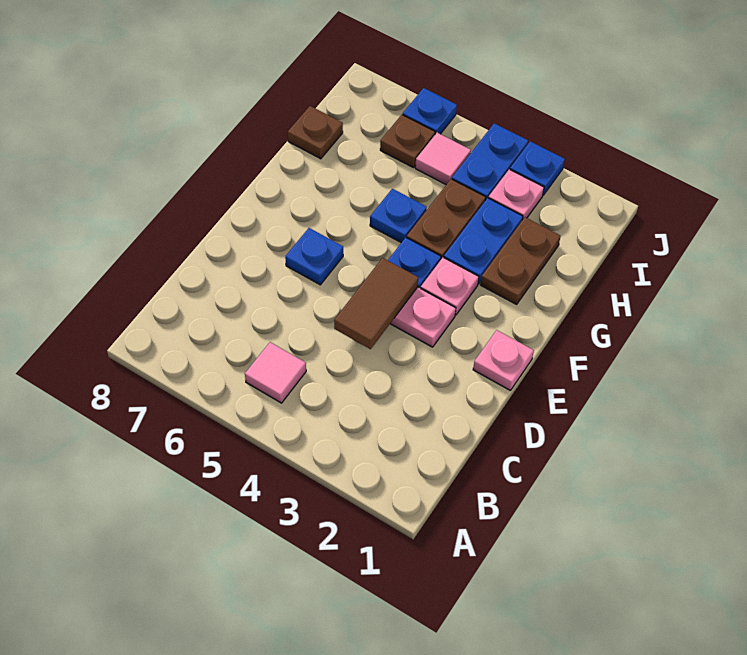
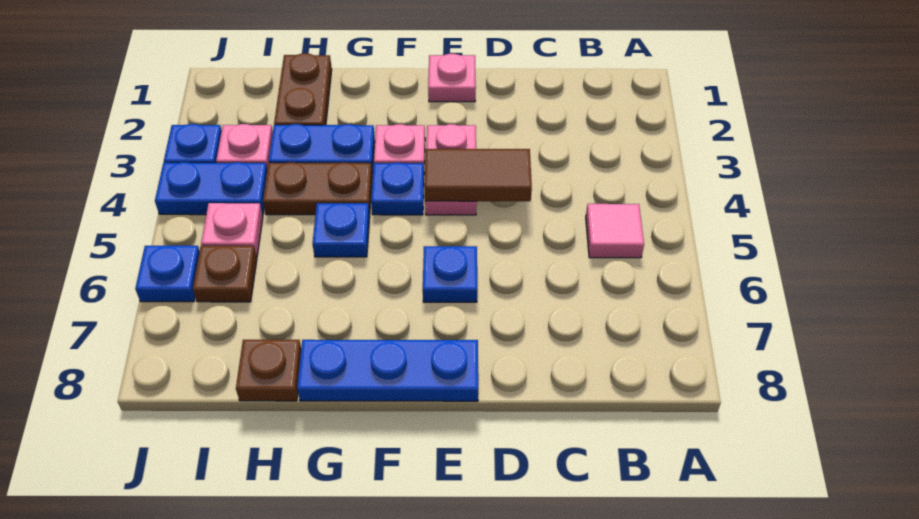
none -> blue plate E8:G8 level 1
brown plate G2:H2 level 1 -> brown plate H1:H2 level 1
pink tile I5 level 1 -> pink plate I5 level 1

